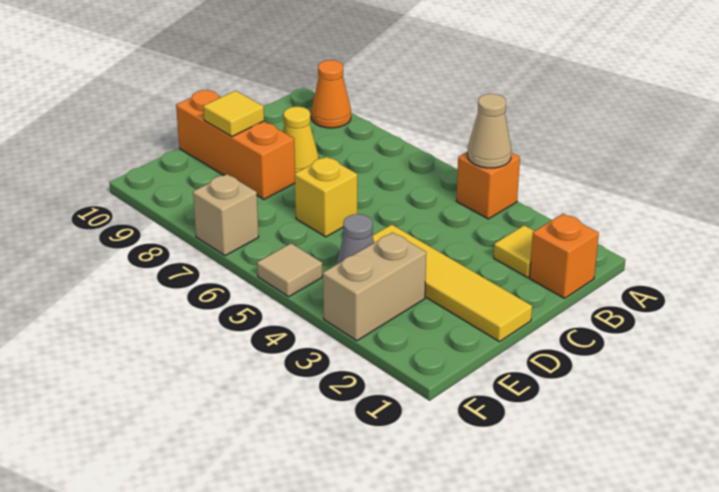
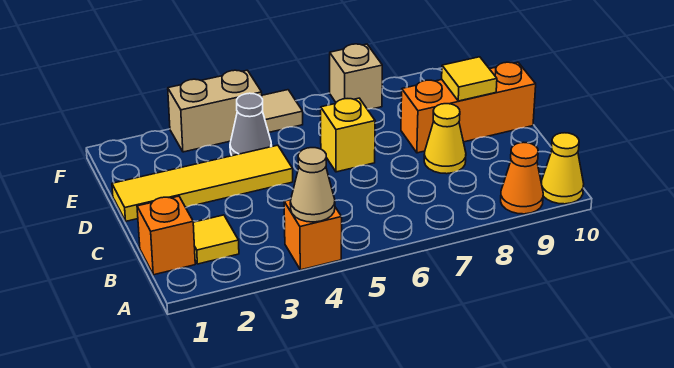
none -> yellow cone A10 level 1
tan brick E3:F3 level 1 -> tan brick F3:F4 level 1

